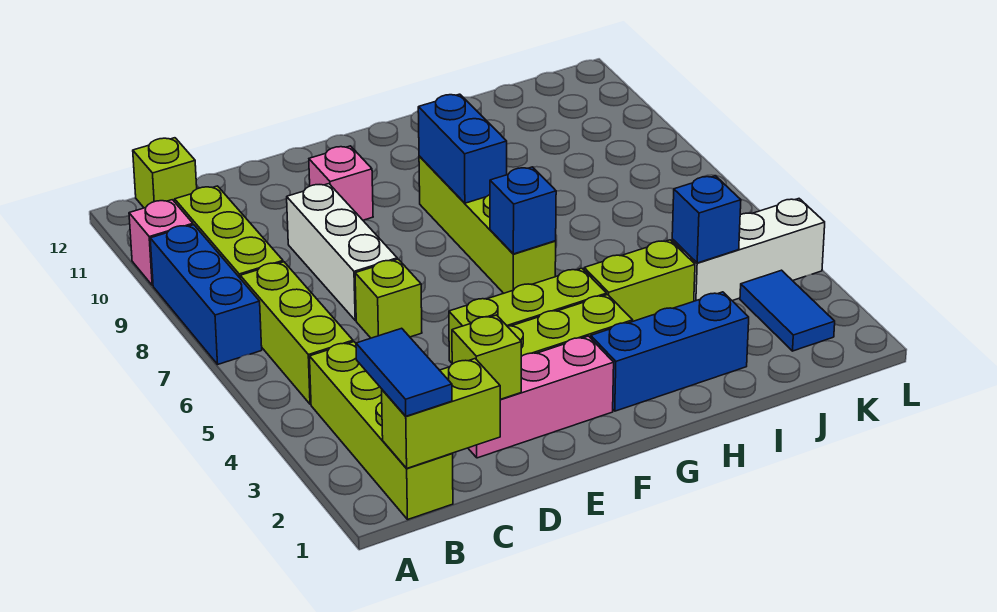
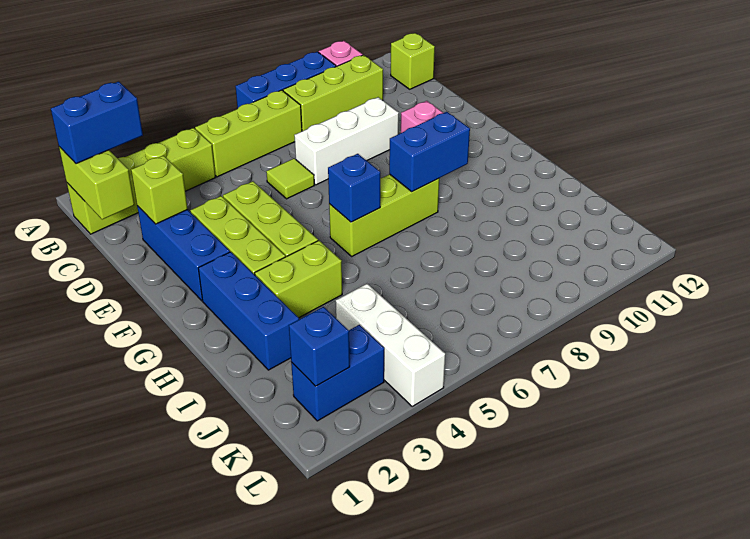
blue tile B1:B2 level 3 -> blue brick B1:B2 level 3
pink brick D2:F2 level 1 -> blue brick D2:F2 level 1
lime brick D6 level 1 -> lime tile D6 level 1
lime brick G6:G9 level 1 -> lime brick G6:G8 level 1
lime brick H4:I4 level 1 -> lime brick H3:H4 level 1
blue brick J4 level 2 -> blue brick K2 level 2
blue tile K2:K3 level 1 -> blue brick K2:K3 level 1

